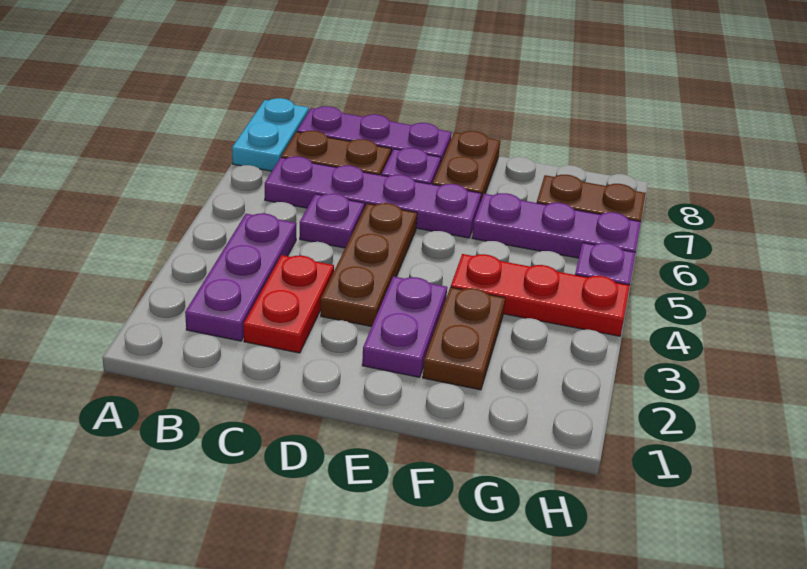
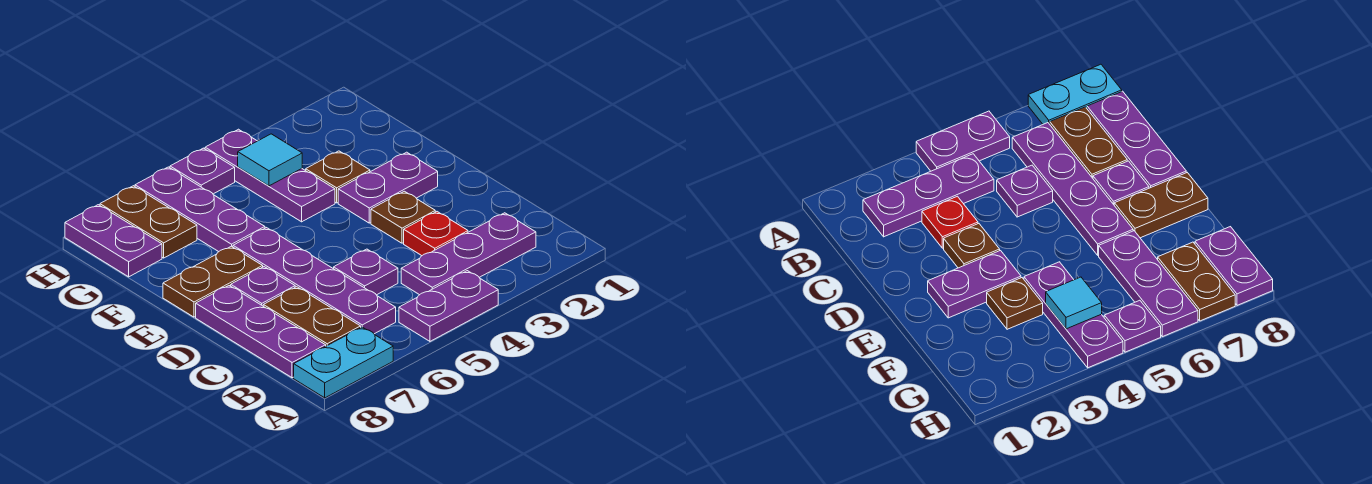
none -> purple plate A4:A5 level 1
red plate C2:C3 level 1 -> red plate C3 level 1
brown plate D3:D5 level 1 -> brown plate D3 level 1
brown plate F2:F3 level 1 -> brown plate F3 level 1
red plate F4:H4 level 1 -> purple plate F4:H4 level 1
none -> cyan tile G4 level 2
none -> purple plate G8:H8 level 1

